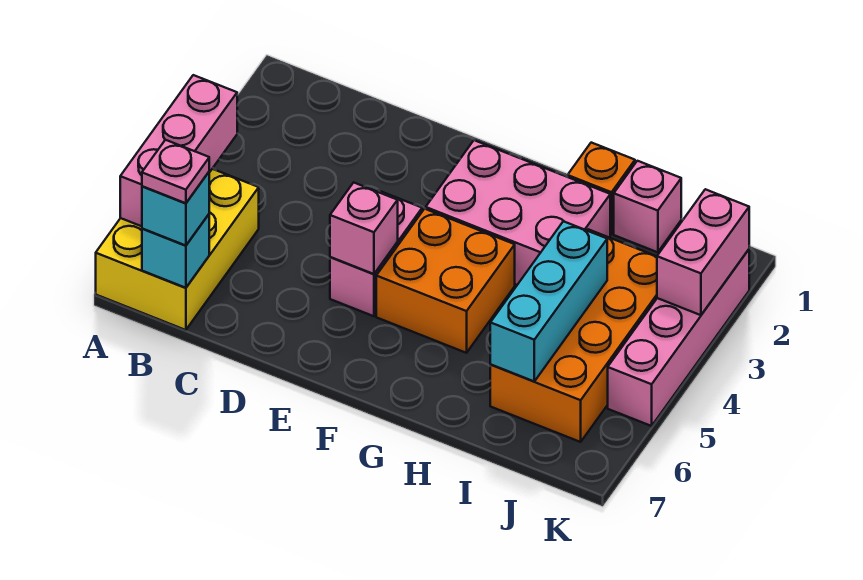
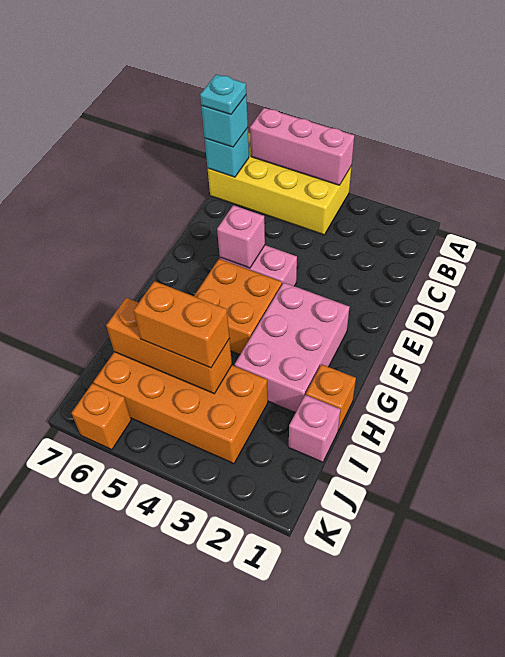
yellow brick A5:B7 level 1 -> yellow brick A4:B7 level 1
pink plate B7 level 4 -> cyan plate B7 level 4
cyan brick I4:I6 level 2 -> orange brick I4:I6 level 2
none -> orange brick I4:I5 level 3
pink brick K2:K5 level 1 -> none
pink brick K2:K3 level 2 -> none
none -> orange brick K6 level 1

